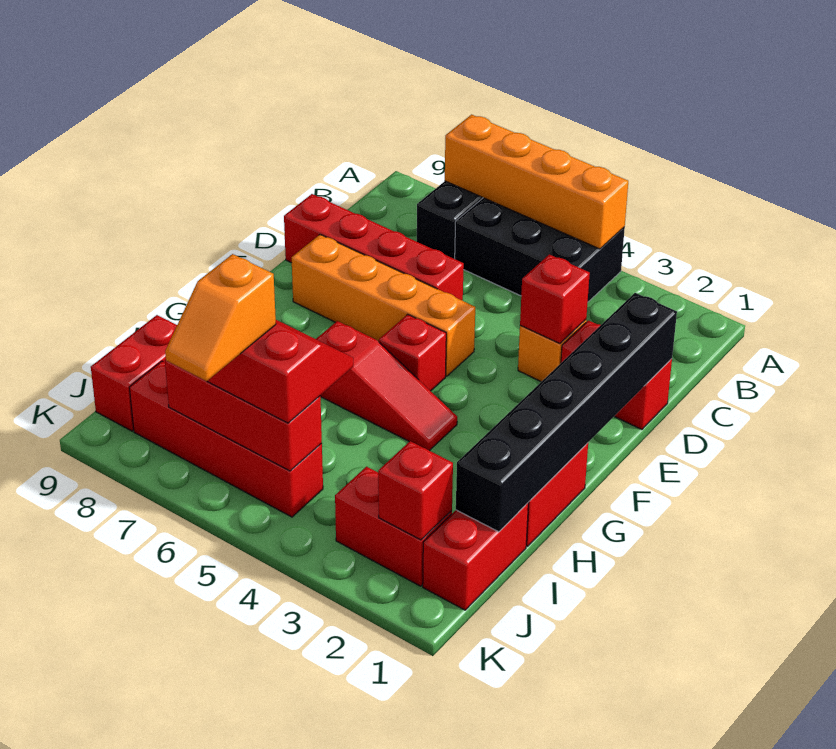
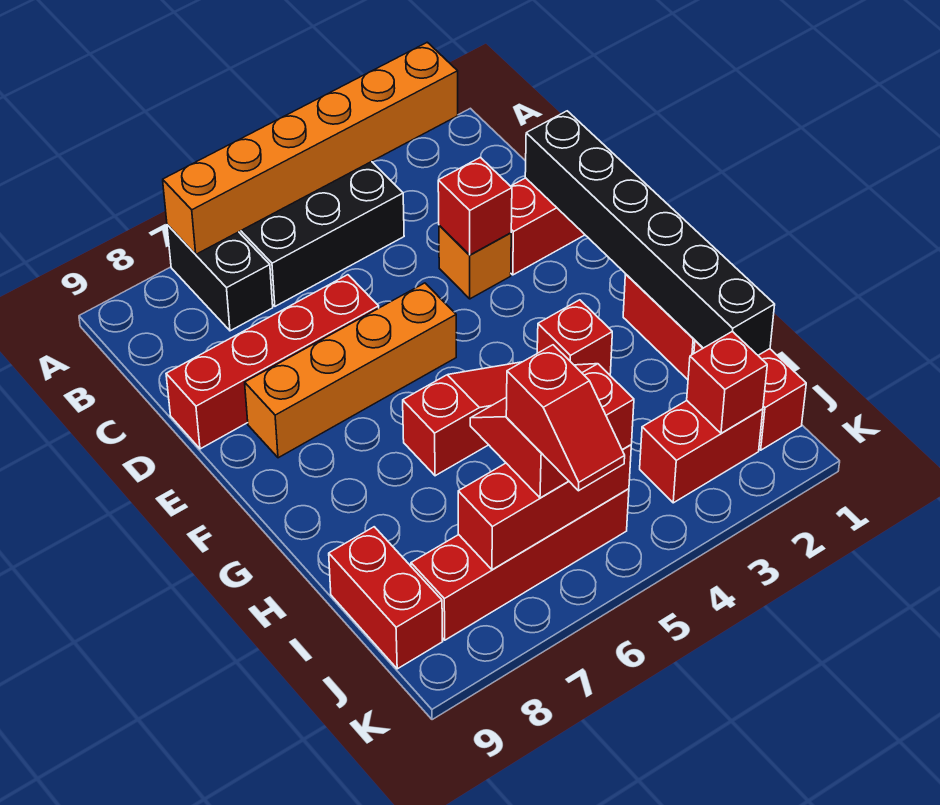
orange brick A4:A7 level 2 -> orange brick A2:A7 level 2
red brick F5 level 1 -> red brick G3 level 1
orange slope J6:K6 level 4 top J -> red slope J6:K6 level 4 top J

